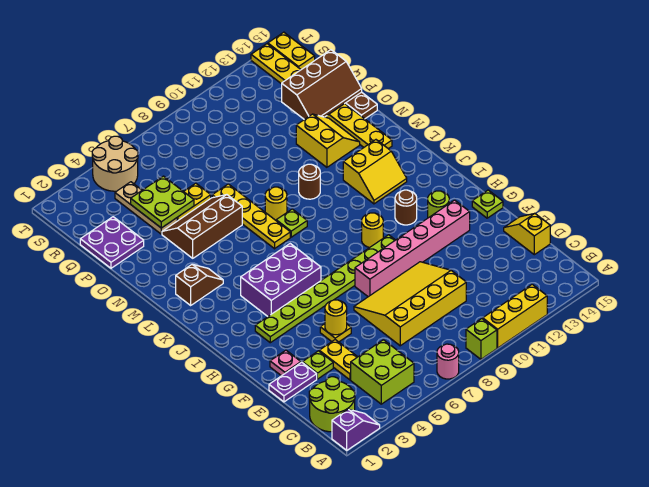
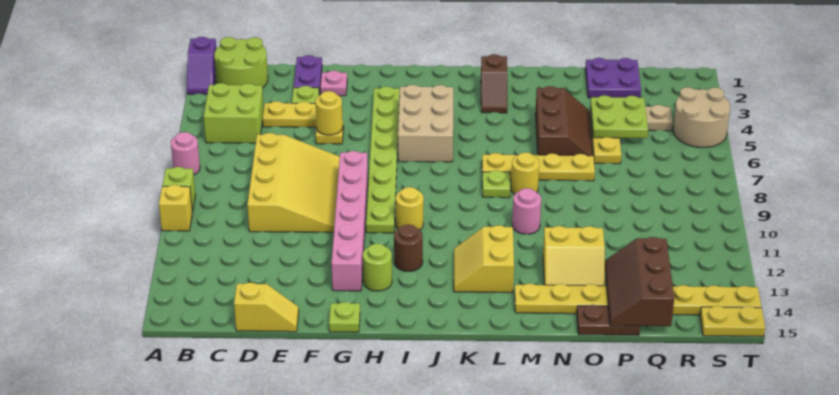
yellow brick A10:A12 level 1 -> yellow brick A10 level 1
purple brick I4:J6 level 1 -> tan brick I4:J6 level 1
brown round brick M10 level 1 -> pink round brick M10 level 1

